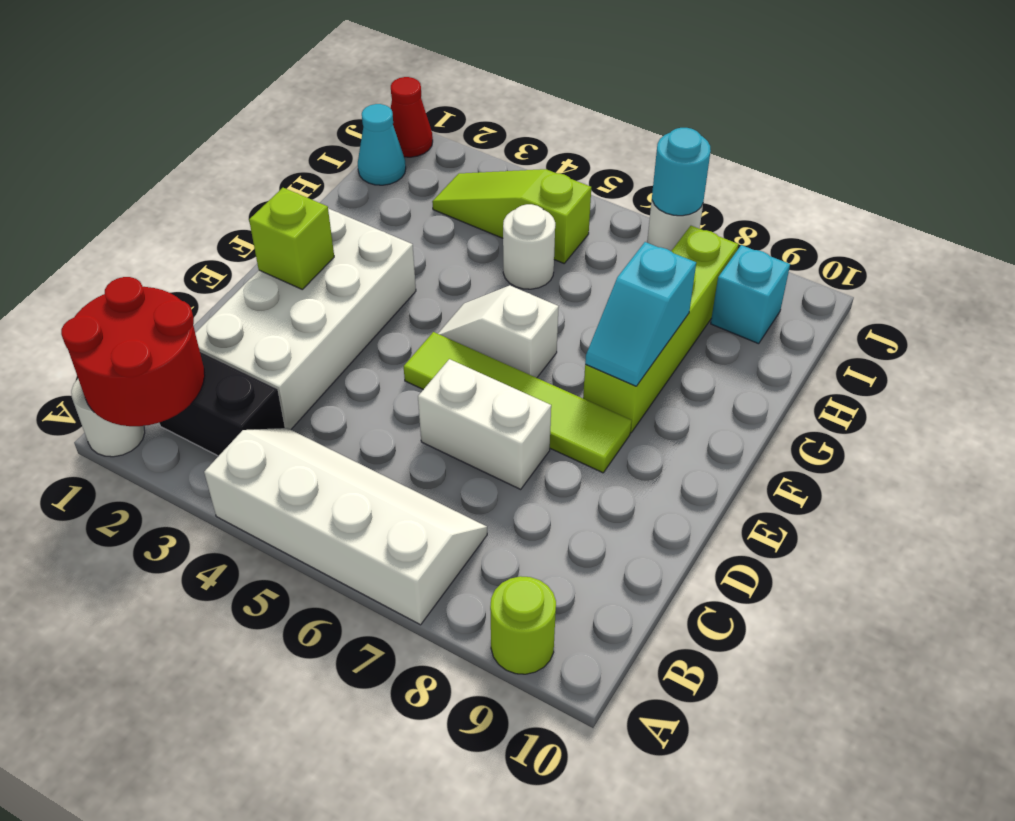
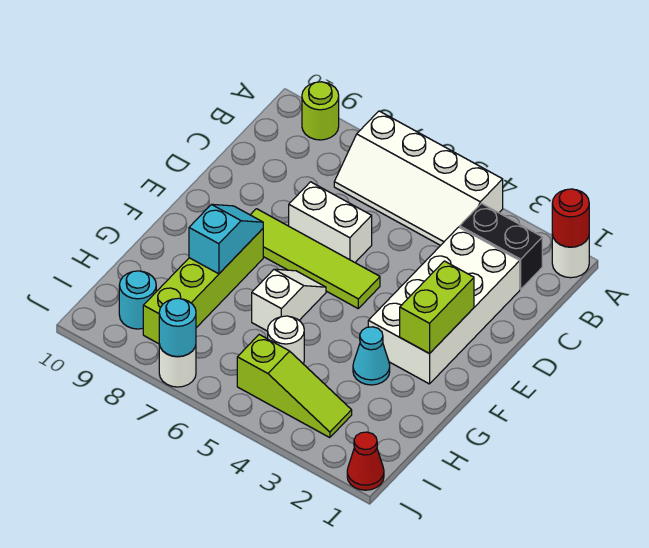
red round brick A1:B2 level 2 -> red round brick A1 level 2
lime brick E2 level 2 -> lime brick E2:F2 level 2
white slope F5:F6 level 1 top 6 -> white slope F6:G6 level 1 top G
cyan cone I1 level 1 -> cyan cone G3 level 1
cyan brick I9 level 1 -> cyan round brick I9 level 1

